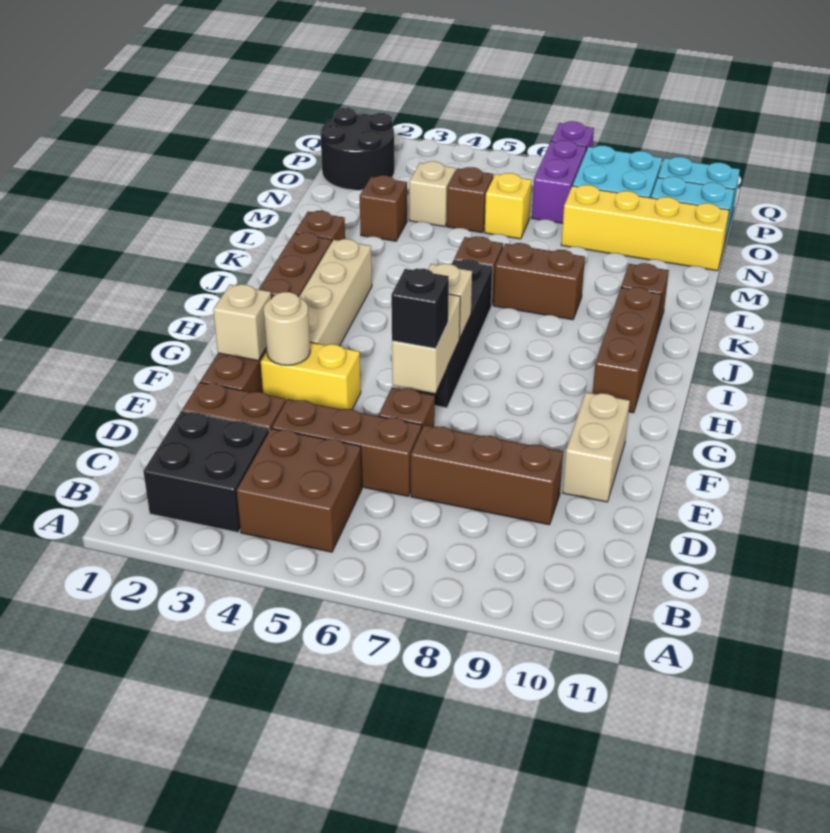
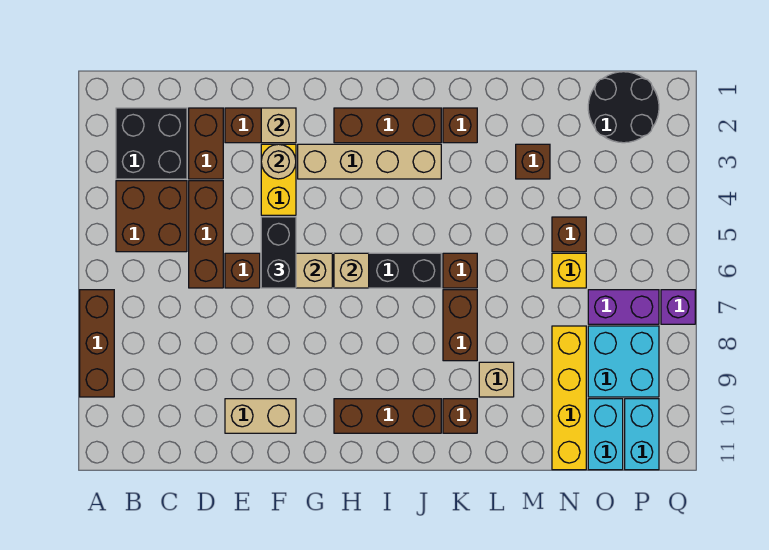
brown brick D7:D9 level 1 -> brown brick A7:A9 level 1
black brick F6 level 3 -> black brick F5:F6 level 3
tan brick N4 level 1 -> tan brick L9 level 1

